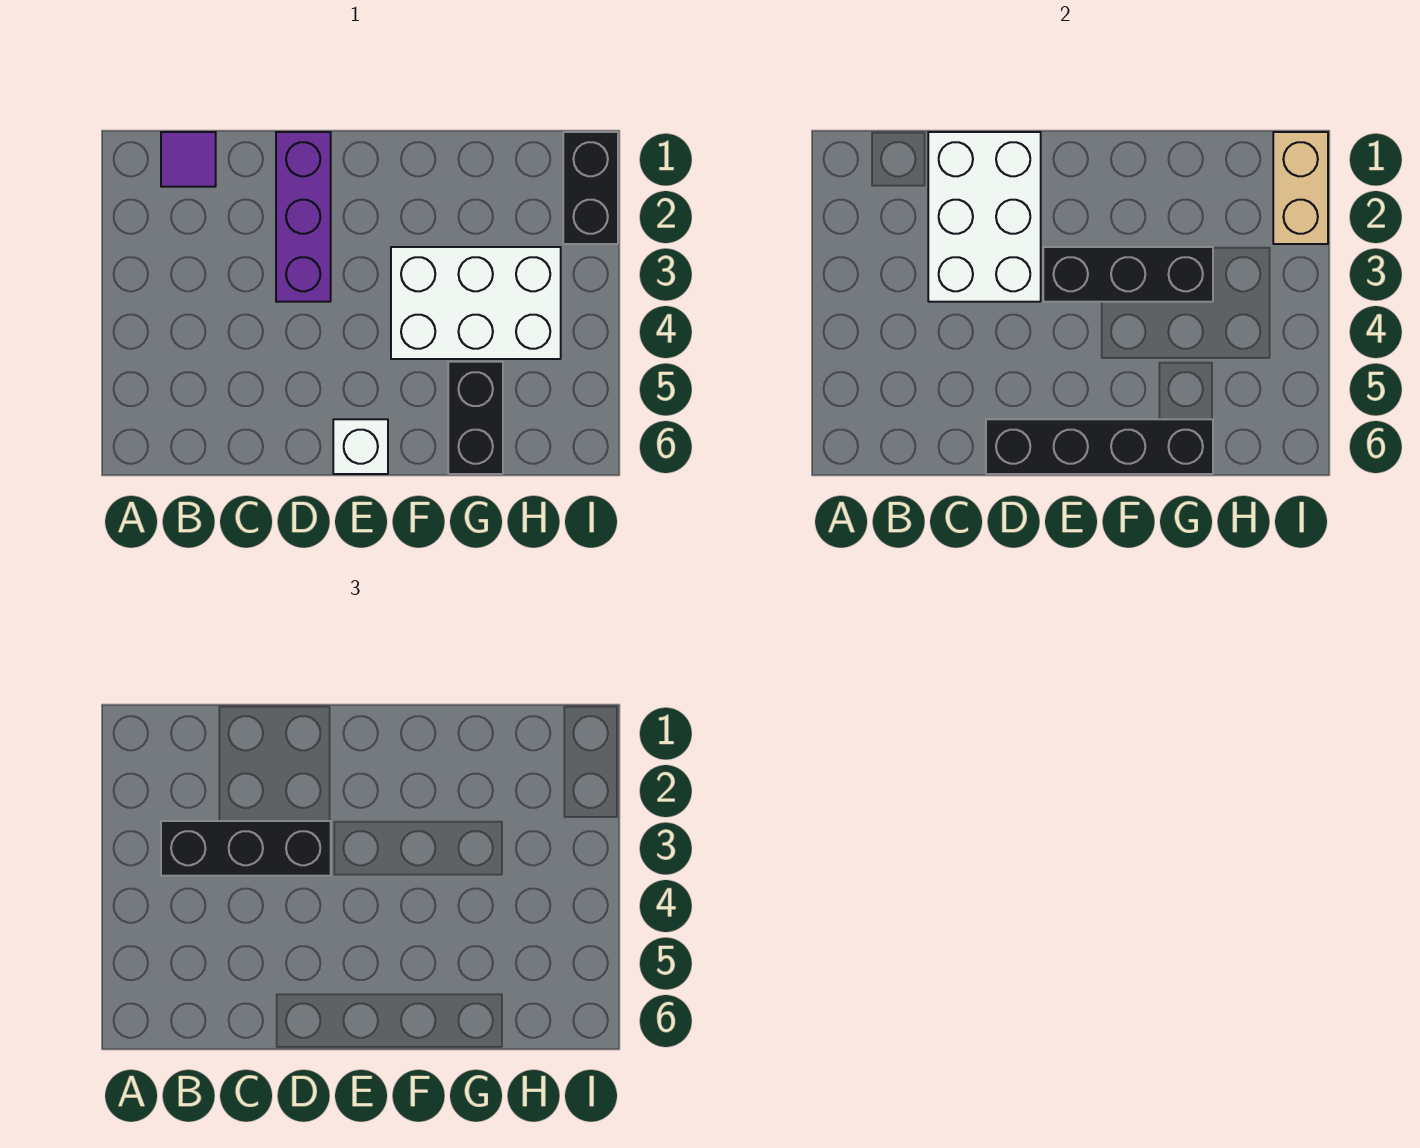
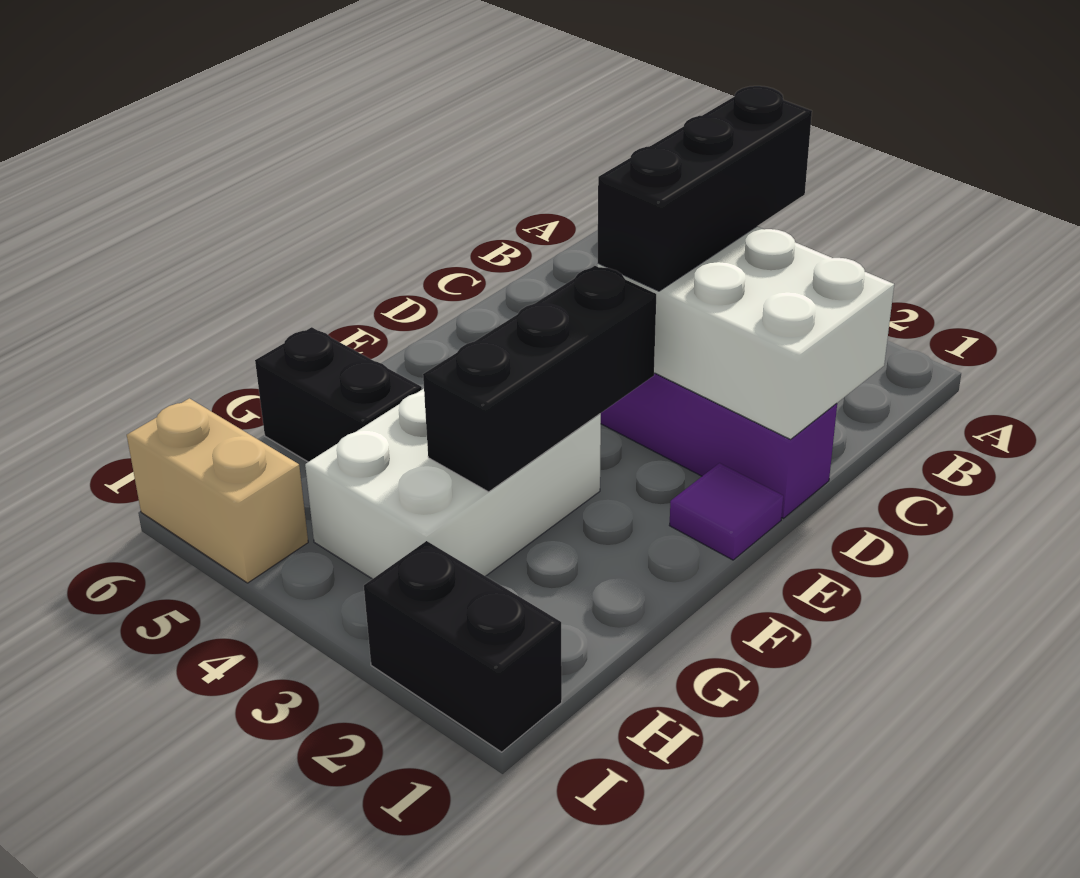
purple tile B1 level 1 -> purple tile E1 level 1
black brick D6:G6 level 2 -> none
white brick E6 level 1 -> none
tan brick I1:I2 level 2 -> tan brick I5:I6 level 1

